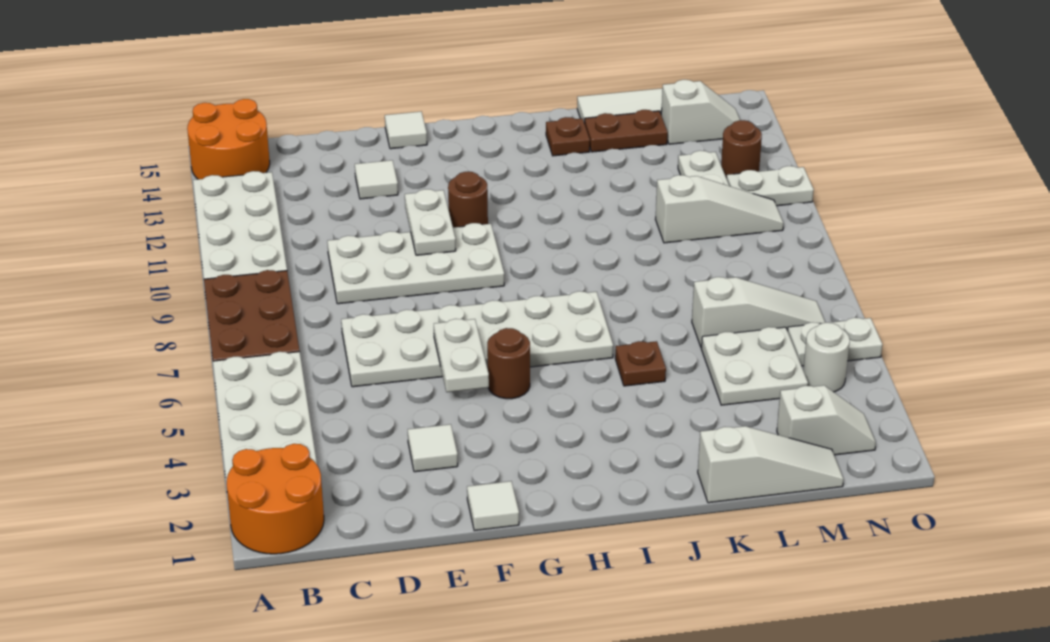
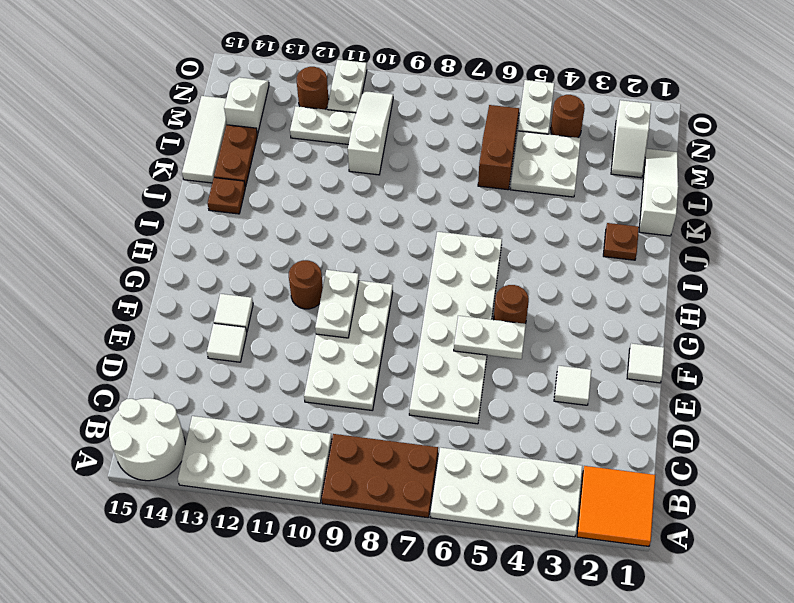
orange round brick A1:B2 level 1 -> orange tile A1:B2 level 1
orange round brick A14:B15 level 1 -> white round brick A14:B15 level 1
white plate F10:F11 level 2 -> white plate F10:G10 level 2
white tile F15 level 1 -> white tile F13 level 1
brown plate J5 level 1 -> brown plate J2 level 1
white slope L6:N6 level 1 top L -> brown slope L6:N6 level 1 top L
white slope M2:N2 level 1 top M -> white slope M2:N2 level 1 top N
white round brick N4 level 1 -> brown round brick N4 level 1

